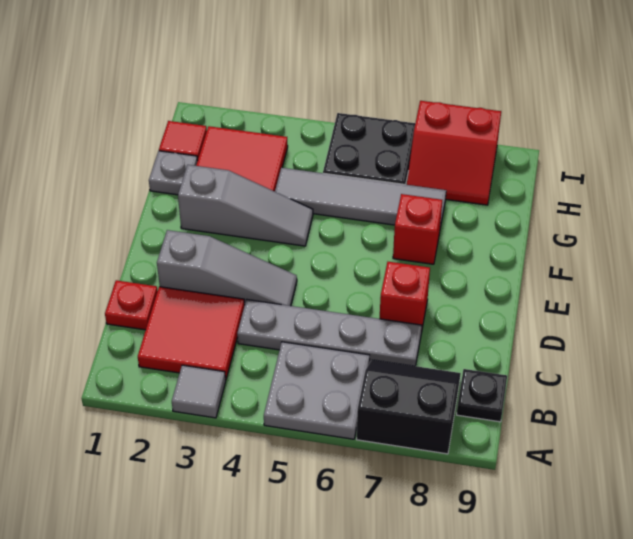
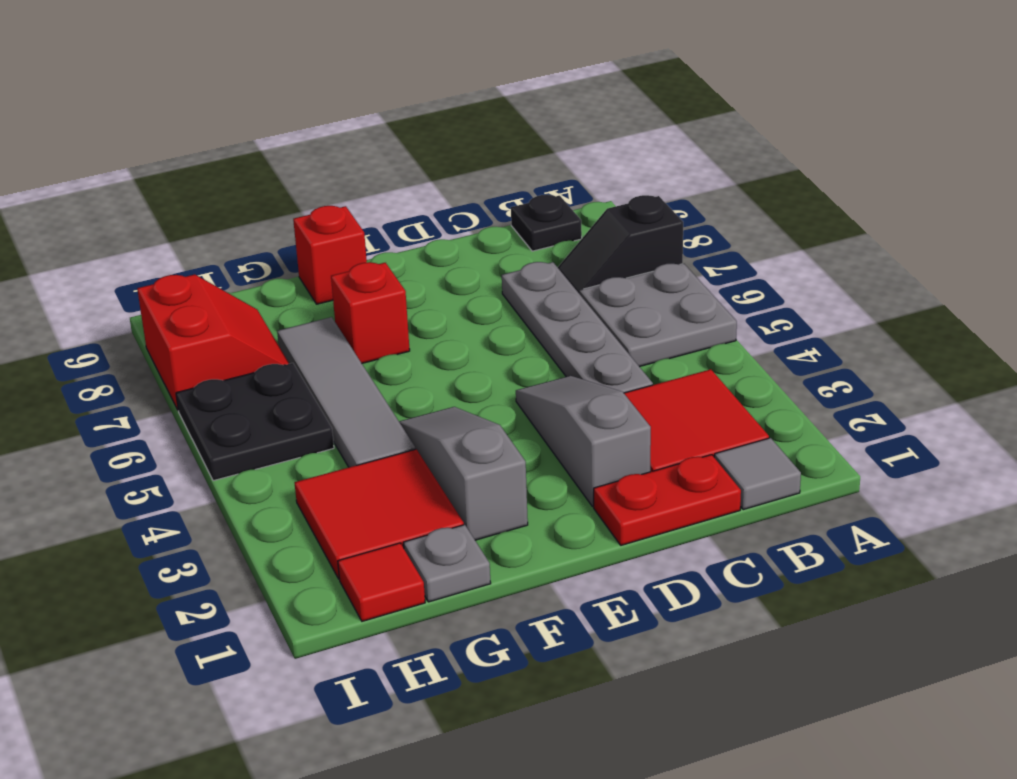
grey tile A3 level 1 -> grey tile B1 level 1
black slope A7:B8 level 1 top A -> black slope A7:B7 level 1 top A
red plate C1 level 1 -> red plate C1:D1 level 1
red brick D7 level 1 -> red brick F9 level 1

